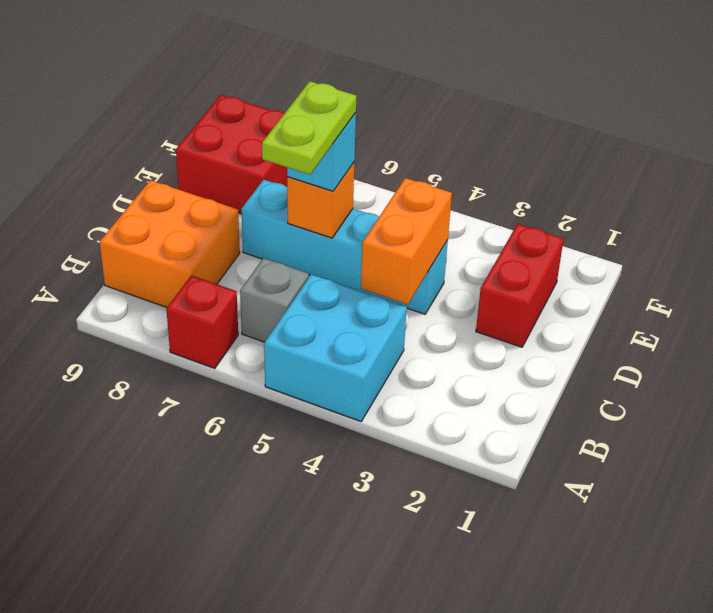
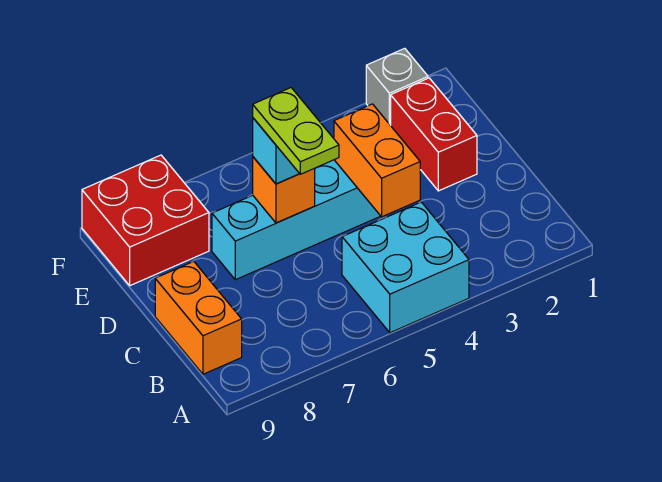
red brick A7 level 1 -> none
grey brick B6 level 1 -> grey brick F2 level 1
orange brick B8:C9 level 1 -> orange brick B9:C9 level 1

